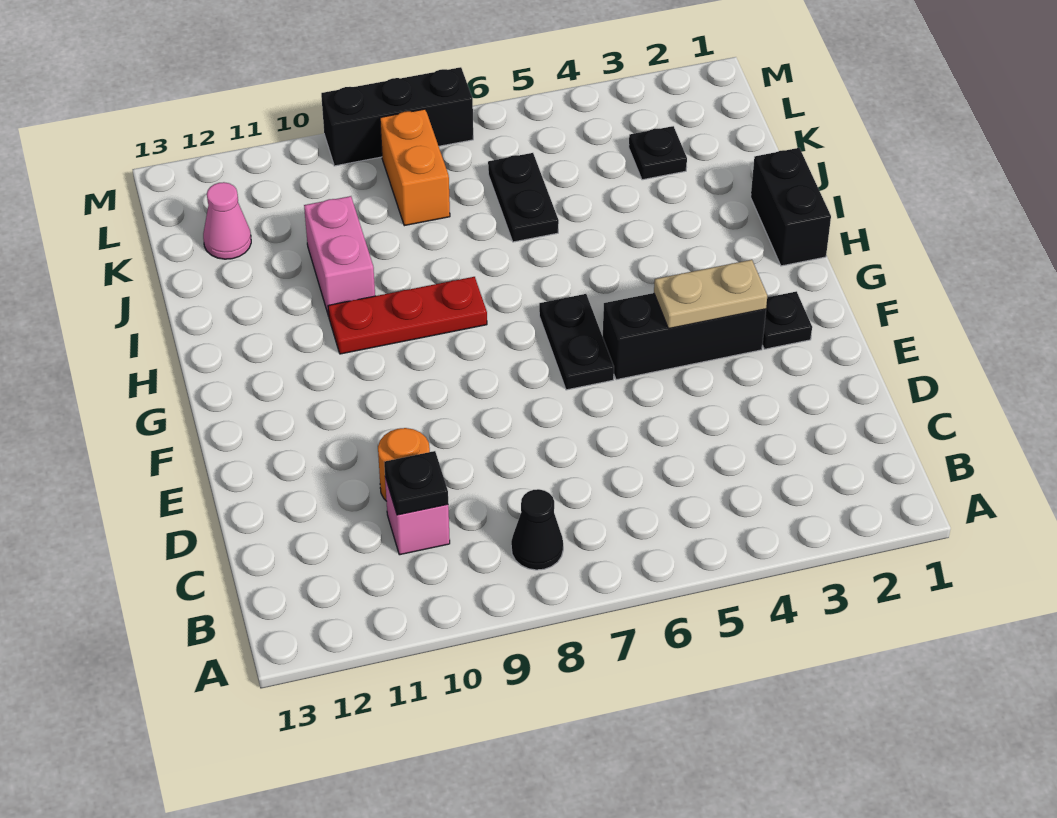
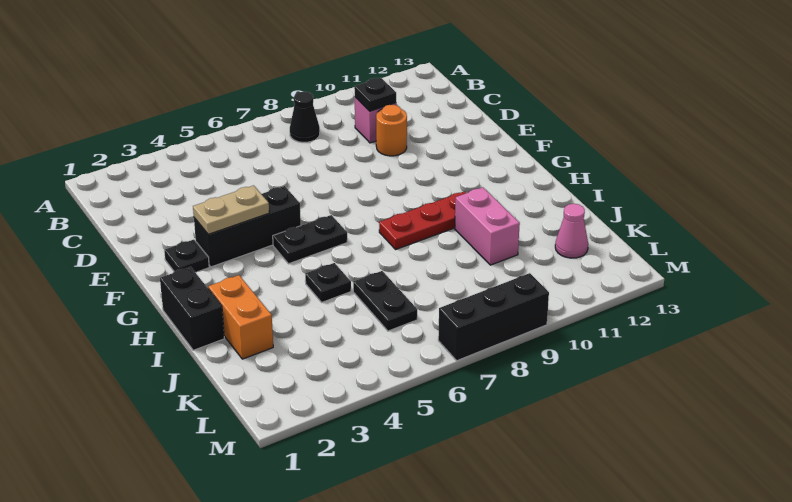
black plate F6:G6 level 1 -> black plate G5:G6 level 1
black plate K3 level 1 -> black plate I5 level 1
orange brick K8:L8 level 1 -> orange brick I2:J2 level 1

